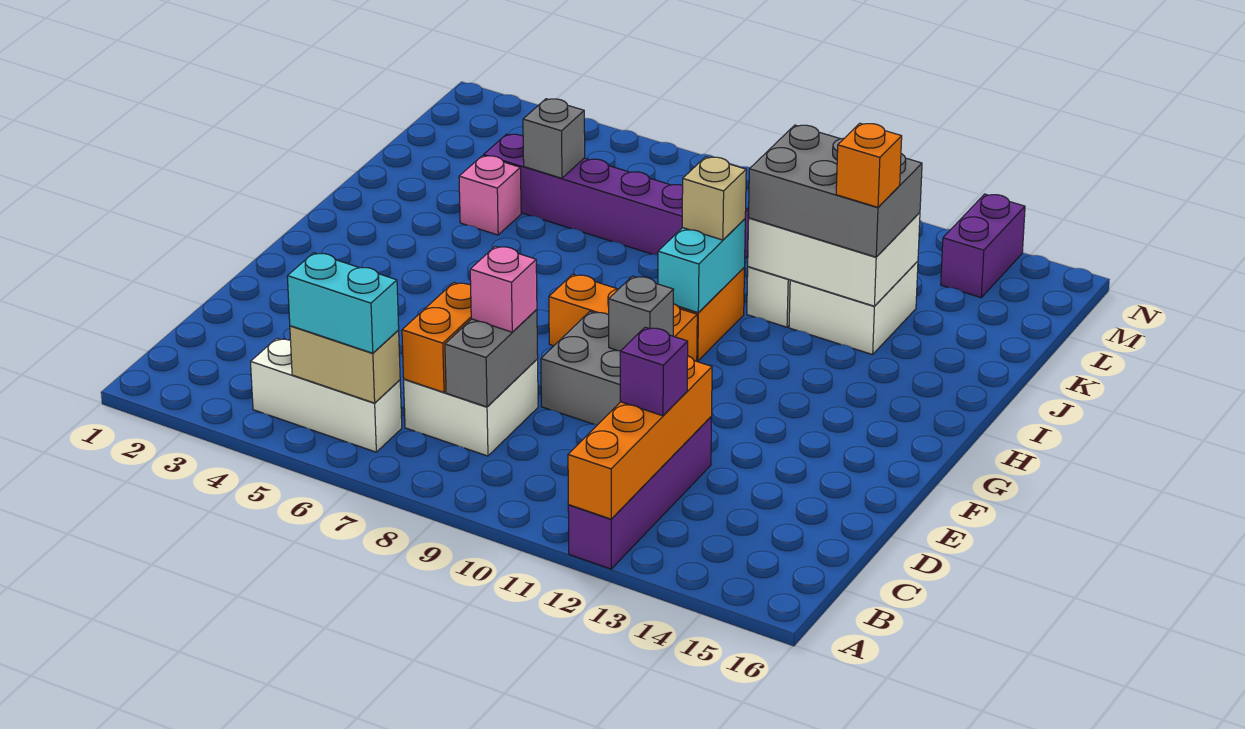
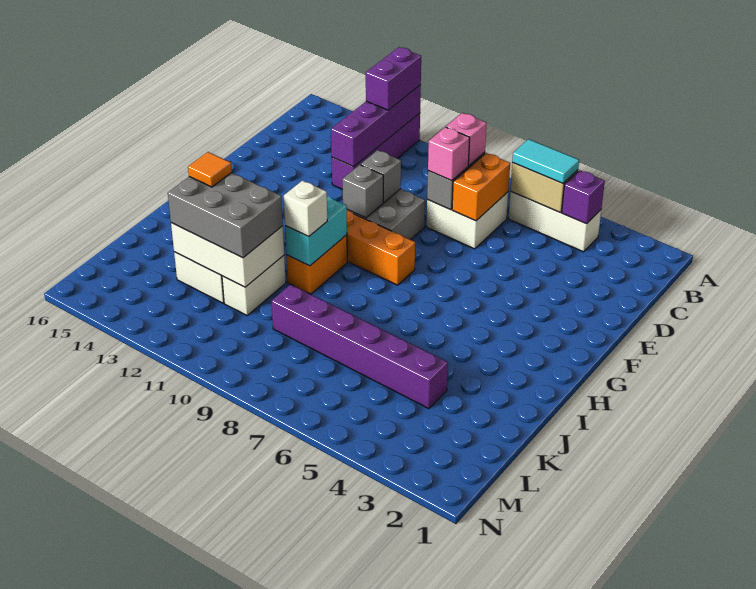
orange brick A12:D12 level 2 -> purple brick A12:D12 level 2
cyan brick B5:B6 level 3 -> cyan tile B5:B6 level 3
purple brick C12 level 3 -> purple brick B4 level 2
tan brick I10 level 3 -> white brick I10 level 3
pink brick J4 level 1 -> pink brick C8 level 3
orange brick J13 level 4 -> orange tile J13 level 4
grey brick K5 level 2 -> grey brick E10 level 2
purple brick M14:N14 level 1 -> purple brick A12:B12 level 3

